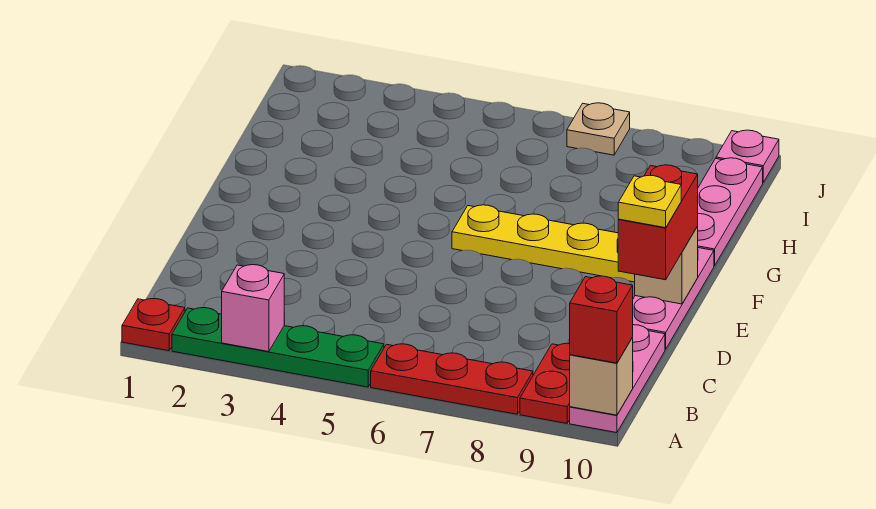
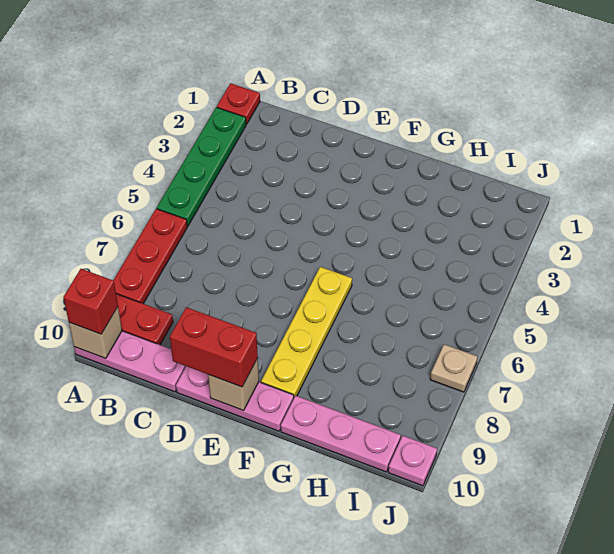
pink brick A3 level 2 -> none
yellow plate D10 level 4 -> none

